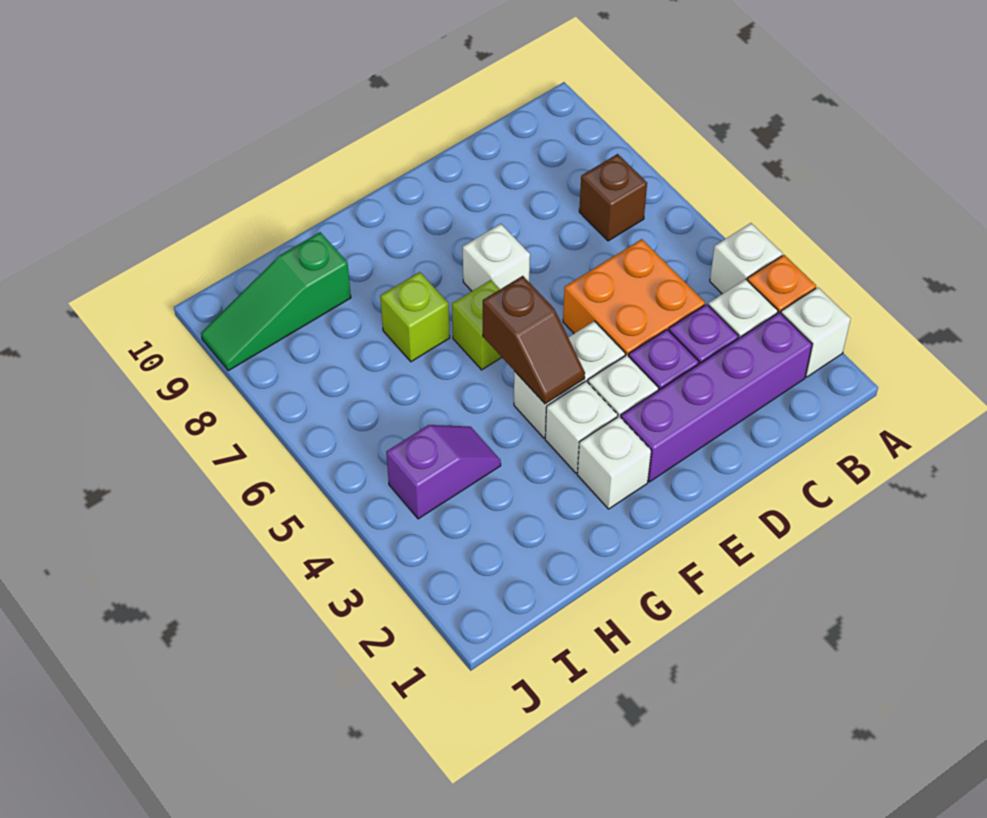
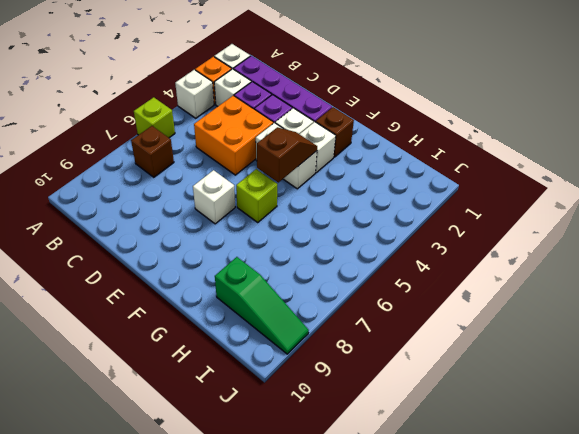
white brick F2 level 1 -> brown brick F2 level 1
lime brick G7 level 1 -> lime brick A6 level 1
purple slope H4:I4 level 1 top I -> none

